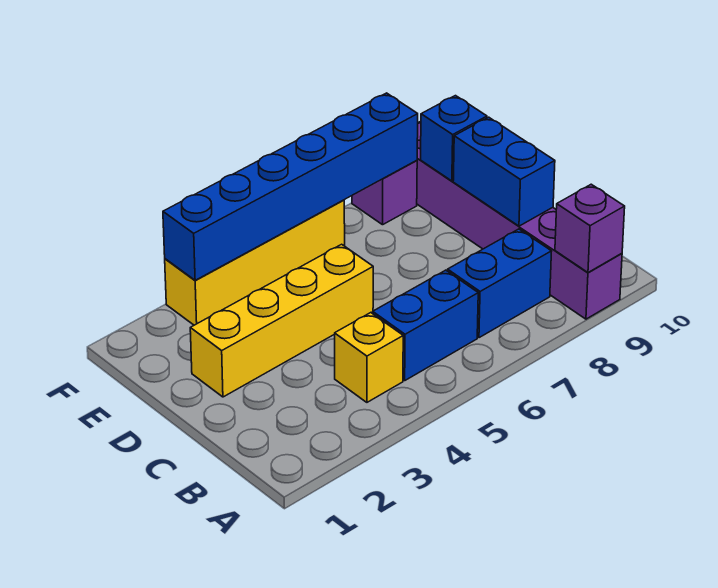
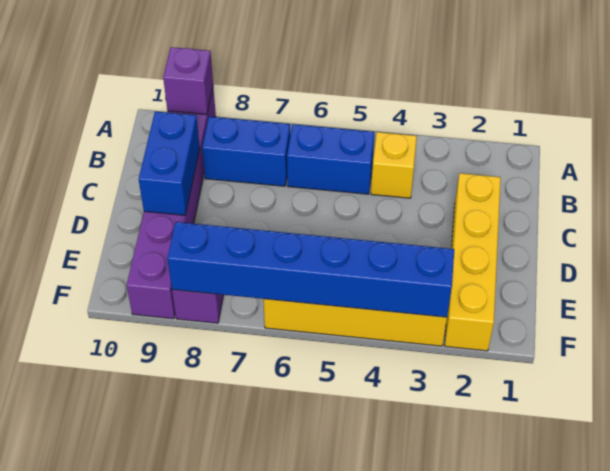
yellow brick D2:D5 level 1 -> yellow brick C2:F2 level 1
blue brick E9 level 2 -> none

